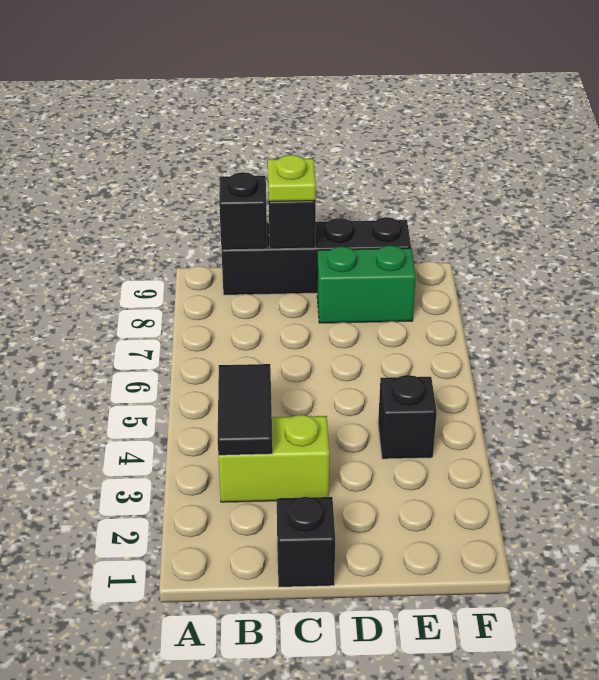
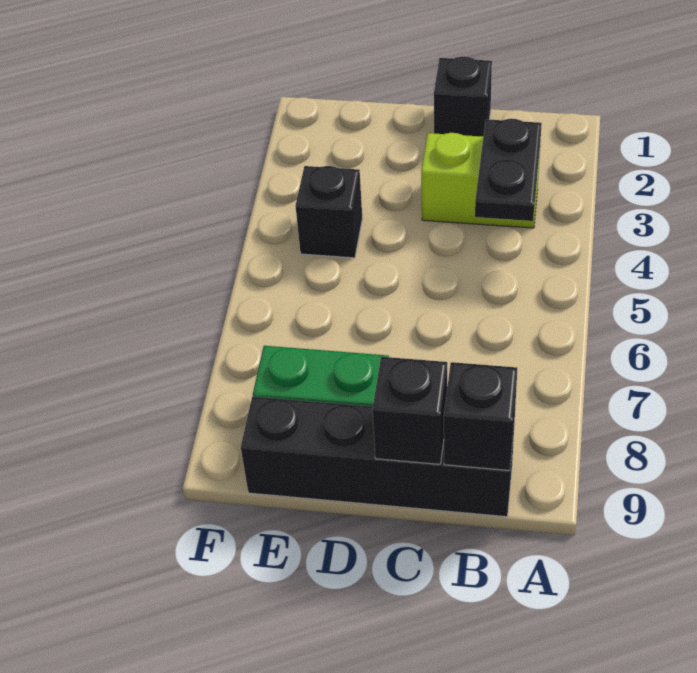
black tile B3:B4 level 2 -> black plate B3:B4 level 2
lime plate C9 level 3 -> none

